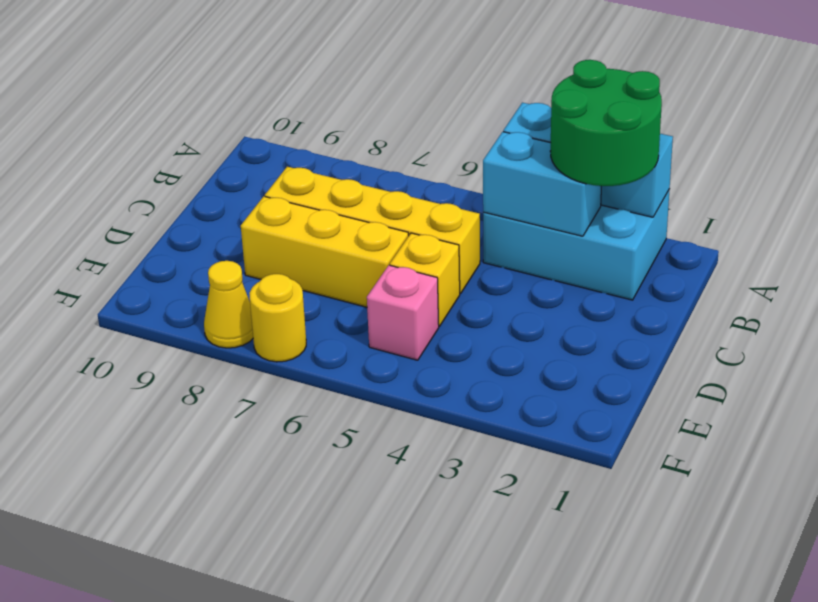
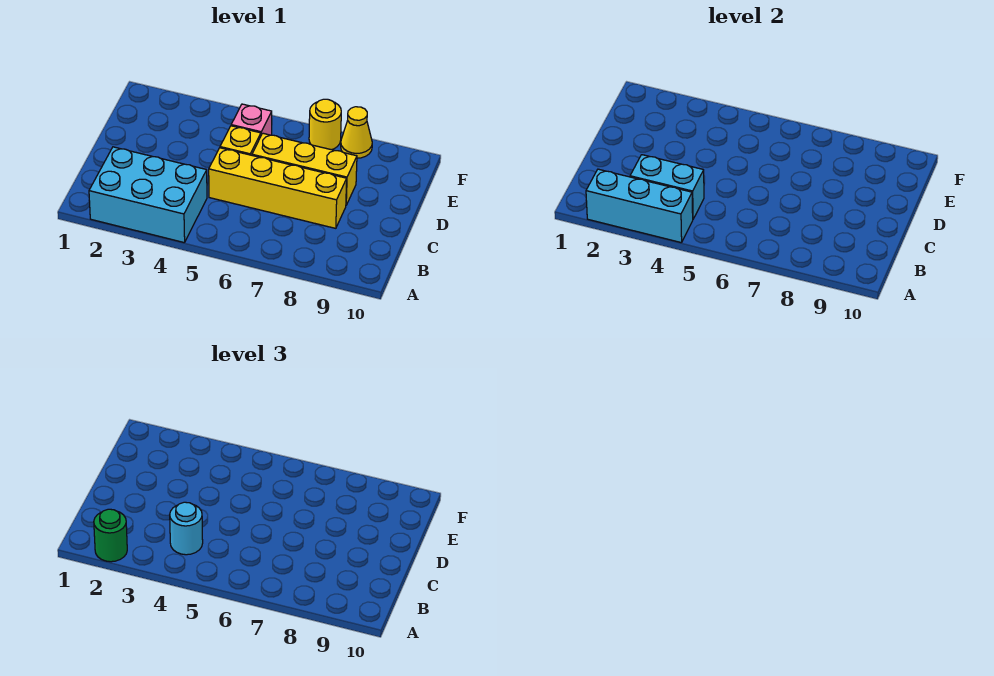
green round brick A2:B3 level 3 -> green round brick A2 level 3
none -> cyan round brick B4 level 3

